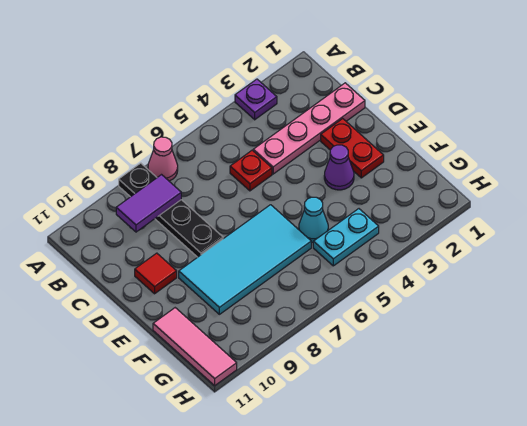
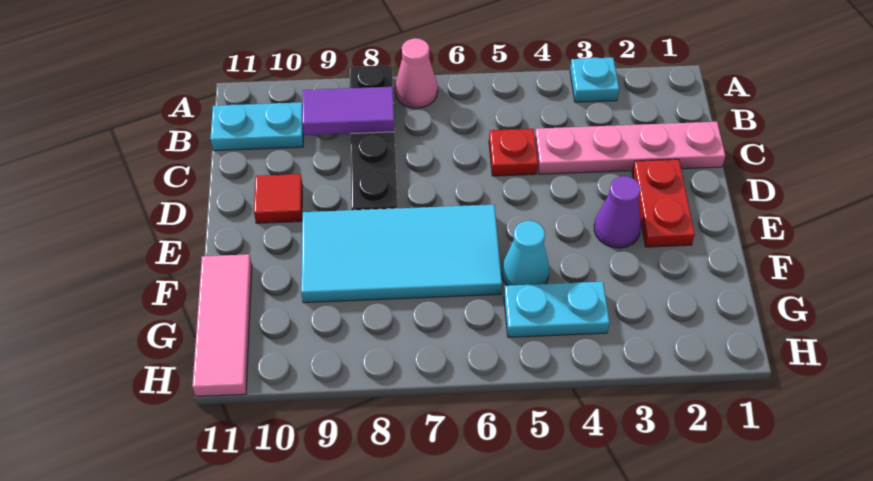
purple plate A3 level 1 -> cyan plate A3 level 1
none -> cyan plate B10:B11 level 1

